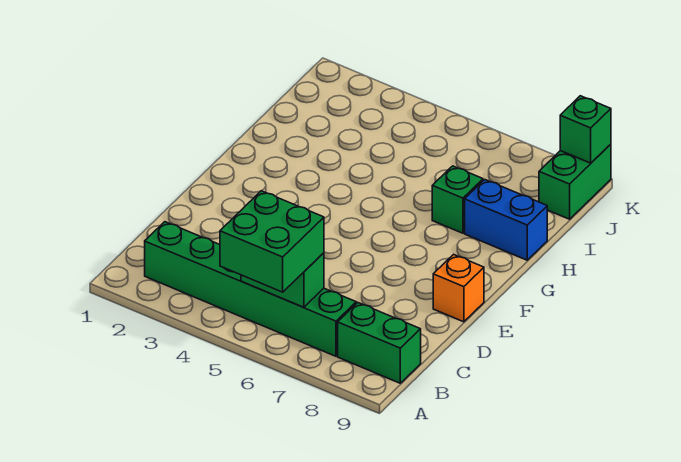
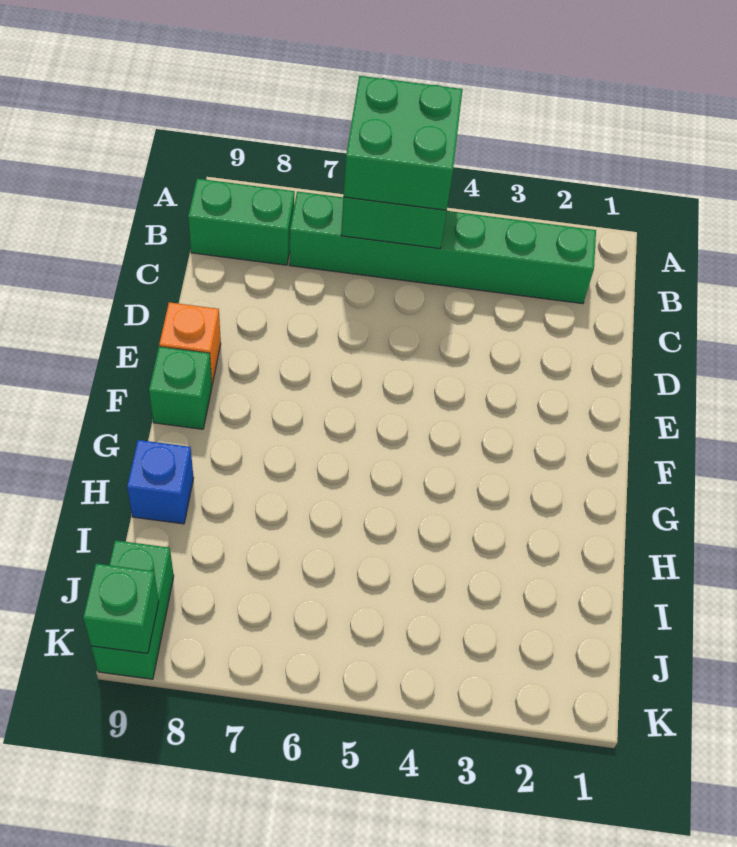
green brick H7 level 1 -> green brick F9 level 1
blue brick H8:H9 level 1 -> blue brick H9 level 1

